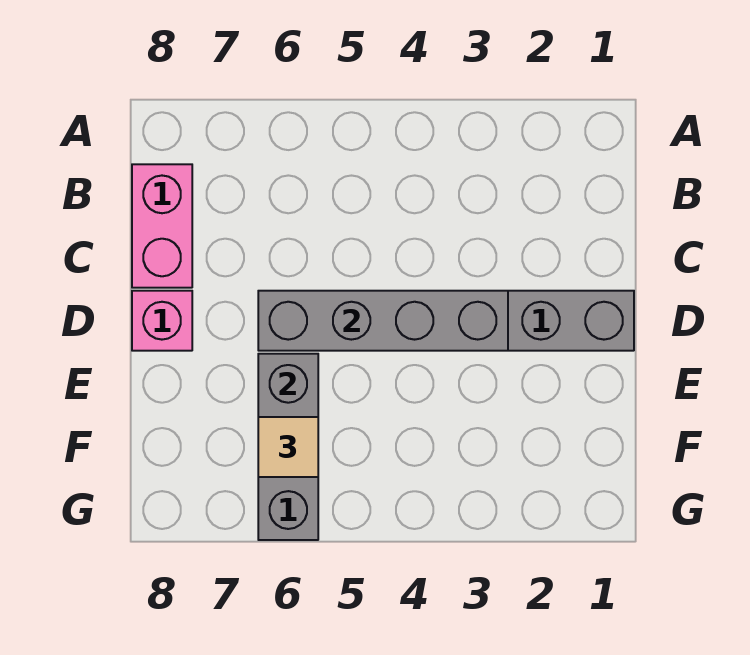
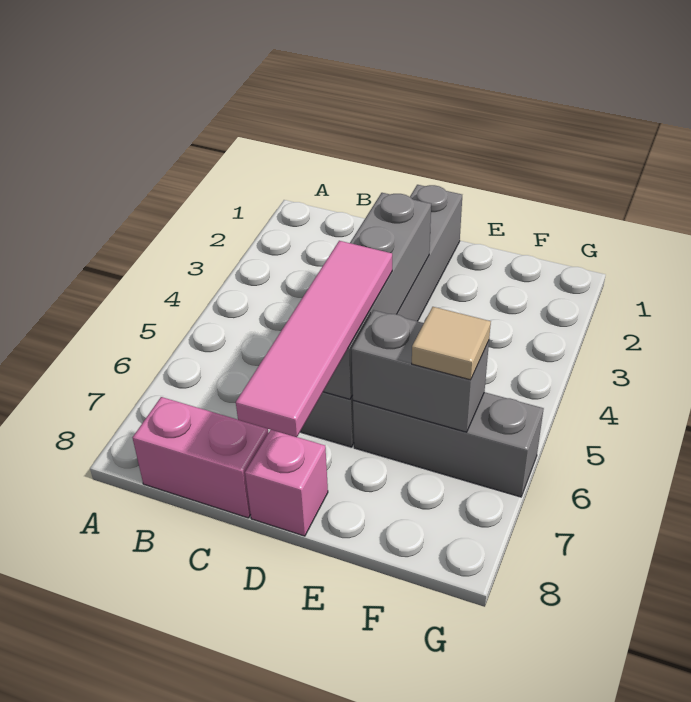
none -> pink tile D5:D8 level 3

